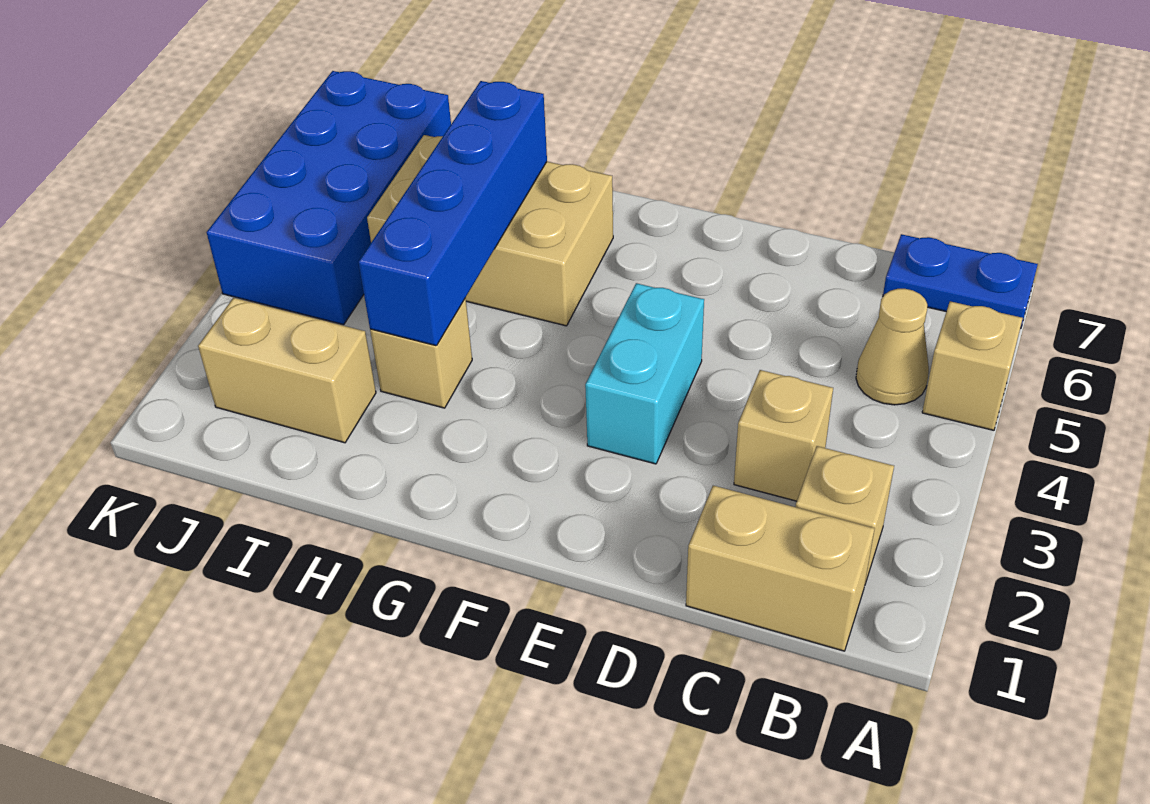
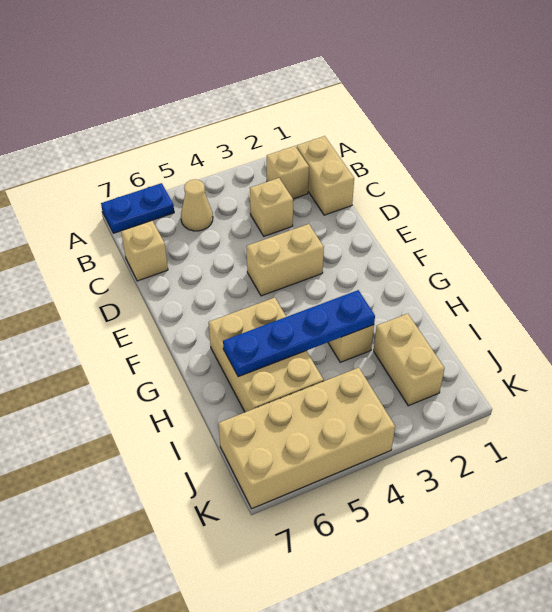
tan brick A5 level 1 -> tan brick C7 level 1
blue plate A7:B7 level 1 -> blue plate A6:A7 level 1
cyan brick E3:E4 level 1 -> tan brick E3:E4 level 1
blue brick H3:H6 level 2 -> blue plate H3:H6 level 2
blue brick J4:K7 level 1 -> tan brick J4:K7 level 1

